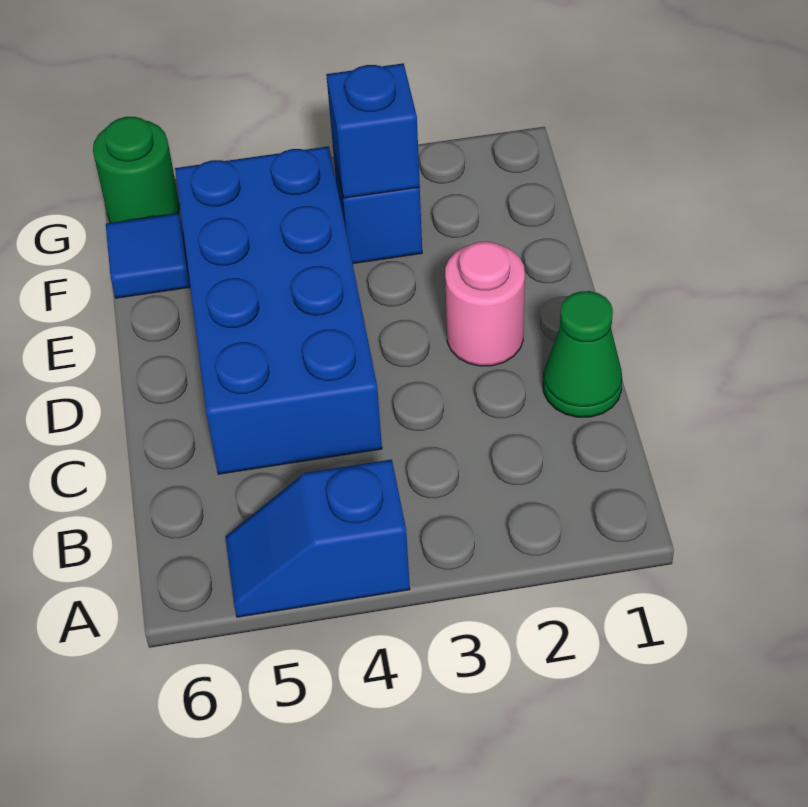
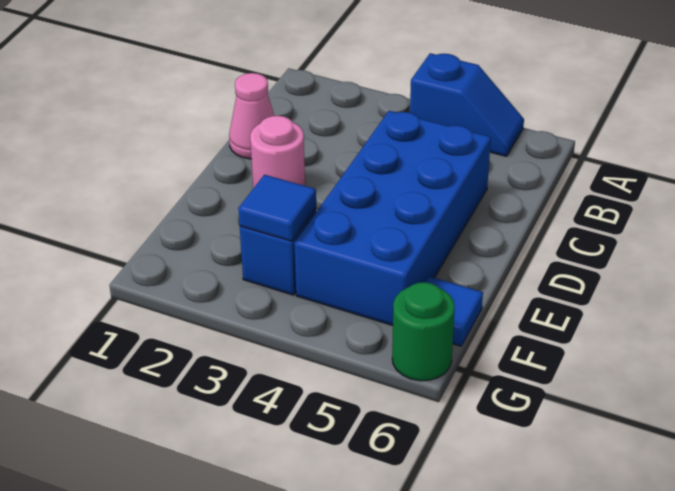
green cone C1 level 1 -> pink cone C1 level 1
blue brick F3 level 2 -> blue tile F3 level 2

